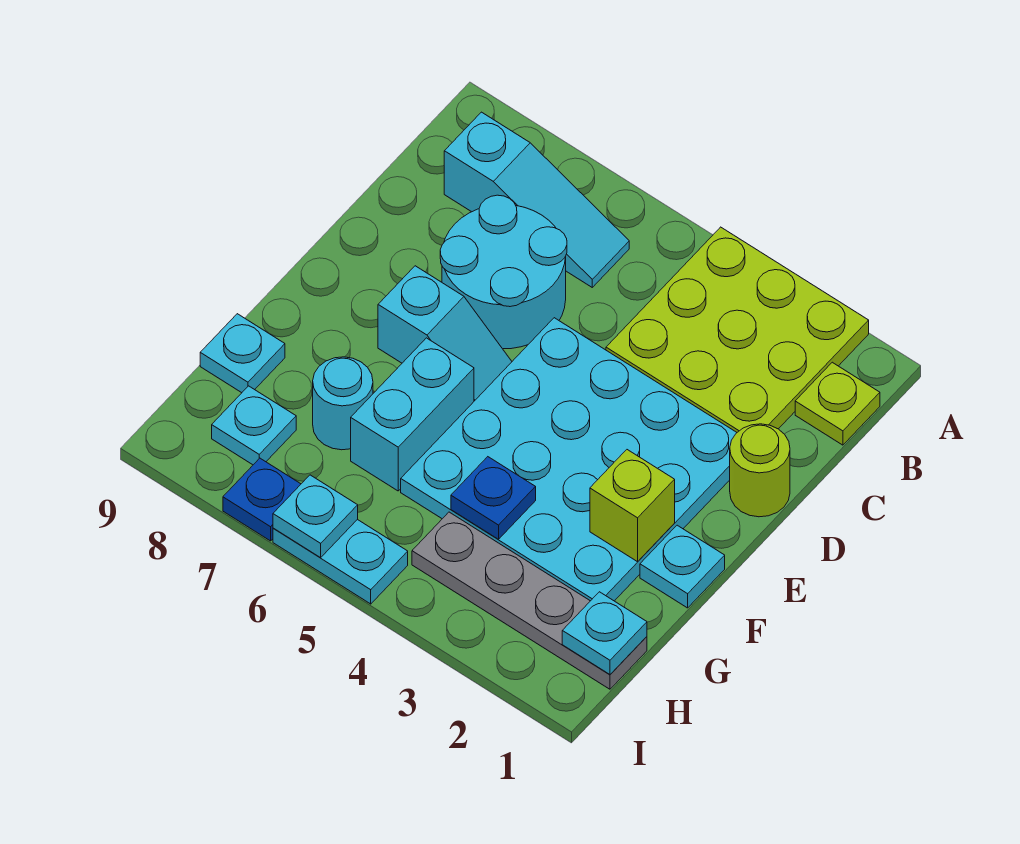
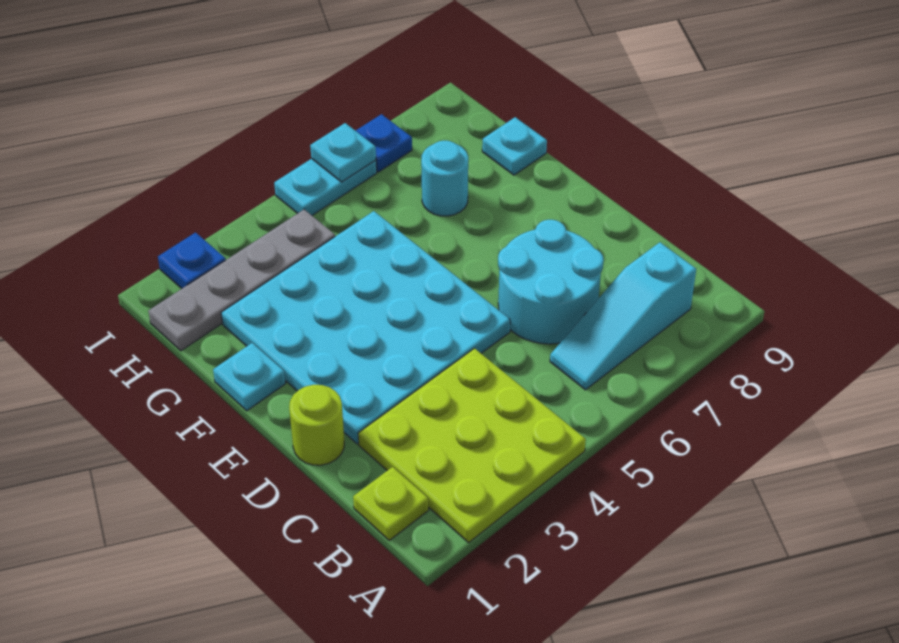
cyan slope E6:E7 level 1 top 7 -> none
lime brick F2 level 2 -> none
cyan brick F6:G6 level 1 -> none
blue plate G4 level 2 -> blue plate I2 level 1
cyan plate H1 level 2 -> none
cyan plate H8 level 1 -> none

